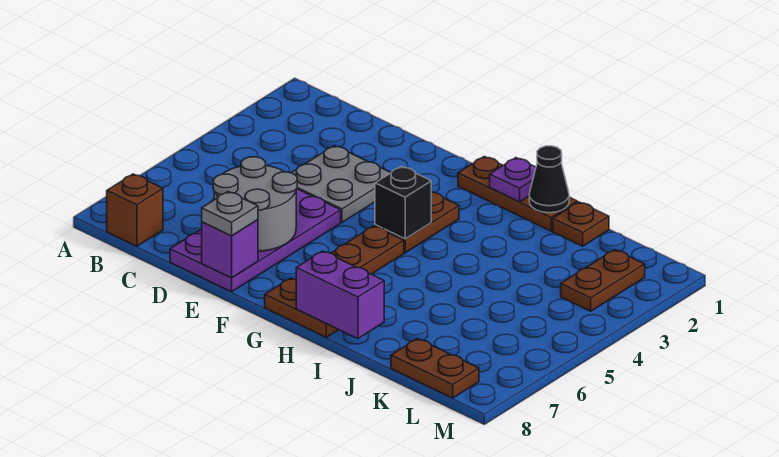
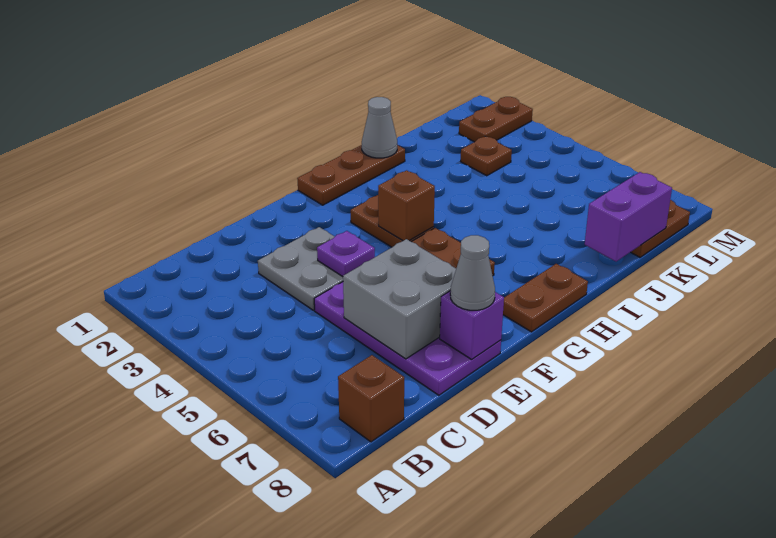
grey round brick D6:E7 level 2 -> grey brick D6:E7 level 2
grey plate E8 level 3 -> grey cone E8 level 3
black brick G4 level 2 -> brown brick G4 level 2
purple plate H1 level 2 -> purple plate E4 level 2
purple brick H8:I8 level 2 -> purple brick J8:K8 level 2
black cone I1 level 2 -> grey cone I1 level 2
brown plate J1 level 1 -> brown plate K3 level 1
brown plate L2:L3 level 1 -> brown plate L2:M2 level 1

